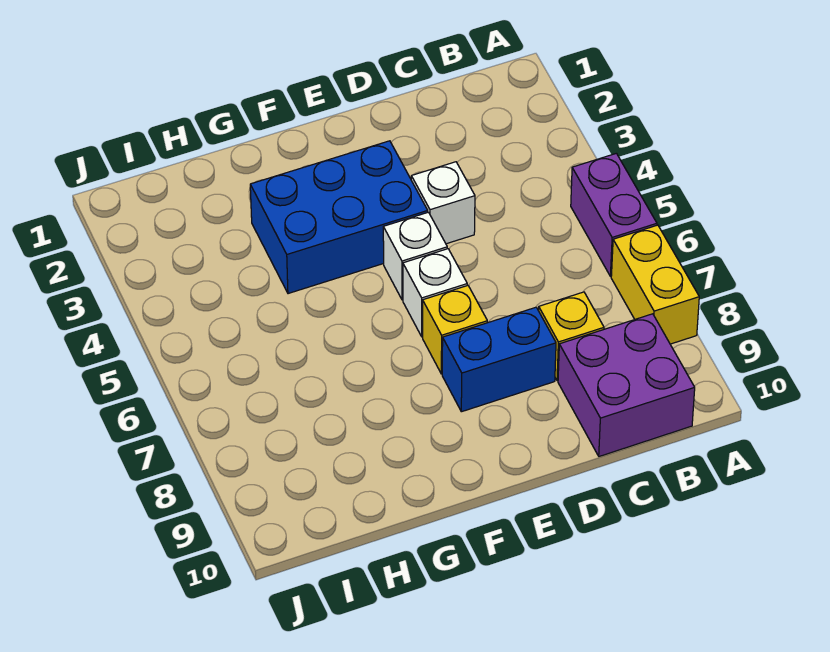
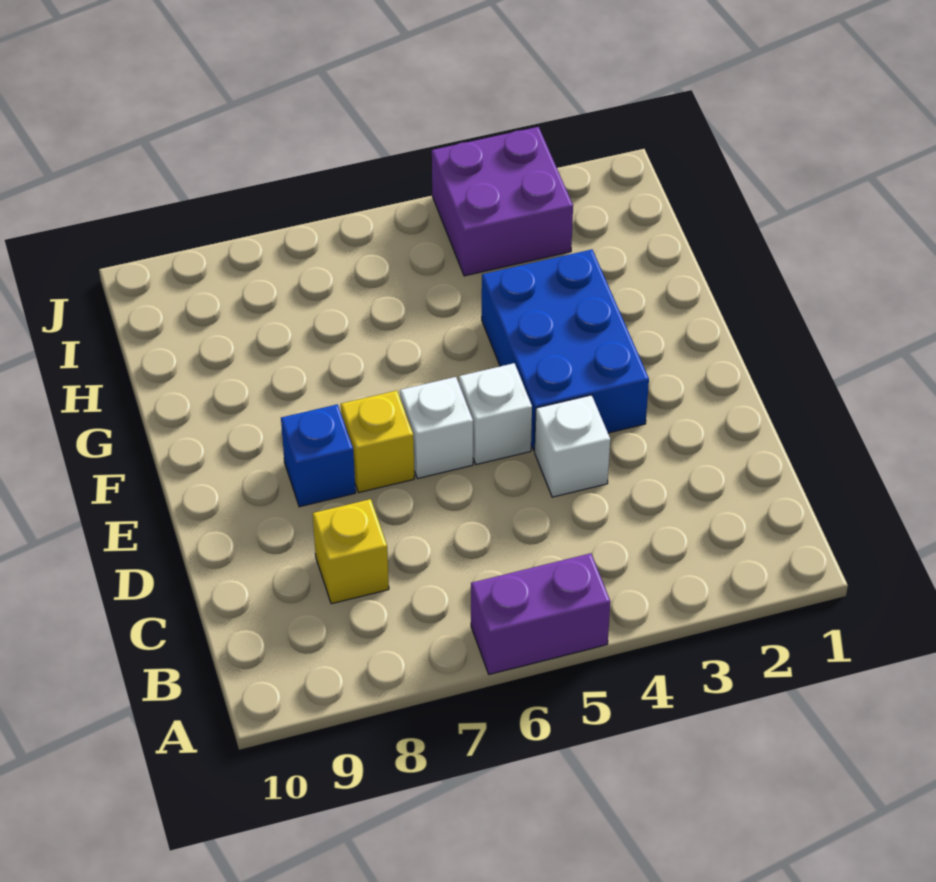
yellow brick A7:A8 level 1 -> none
purple brick B9:C10 level 1 -> purple brick I3:J4 level 1
blue brick D8:E8 level 1 -> blue brick E8 level 1

